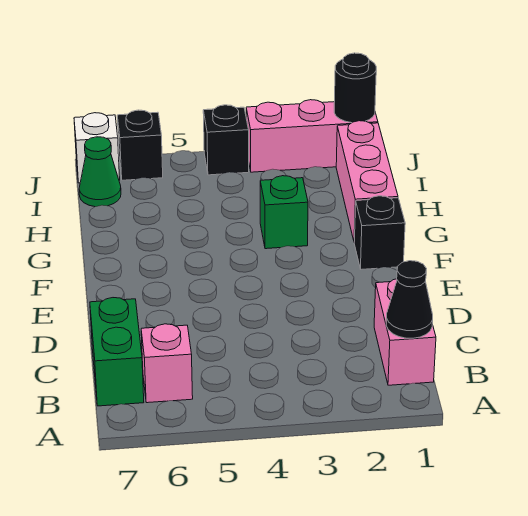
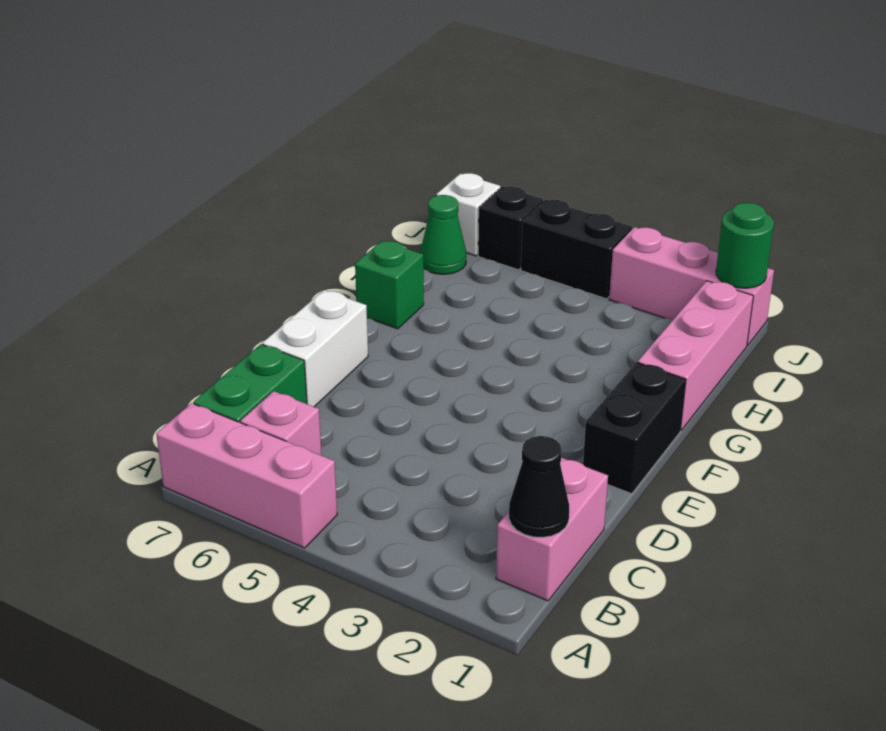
none -> pink brick A5:A7 level 1
none -> white brick D7:E7 level 1
black brick F1 level 1 -> black brick E1:F1 level 1
green brick G3 level 1 -> green brick G7 level 1
black round brick J1 level 2 -> green round brick J1 level 2
black brick J4 level 1 -> black brick J4:J5 level 1

